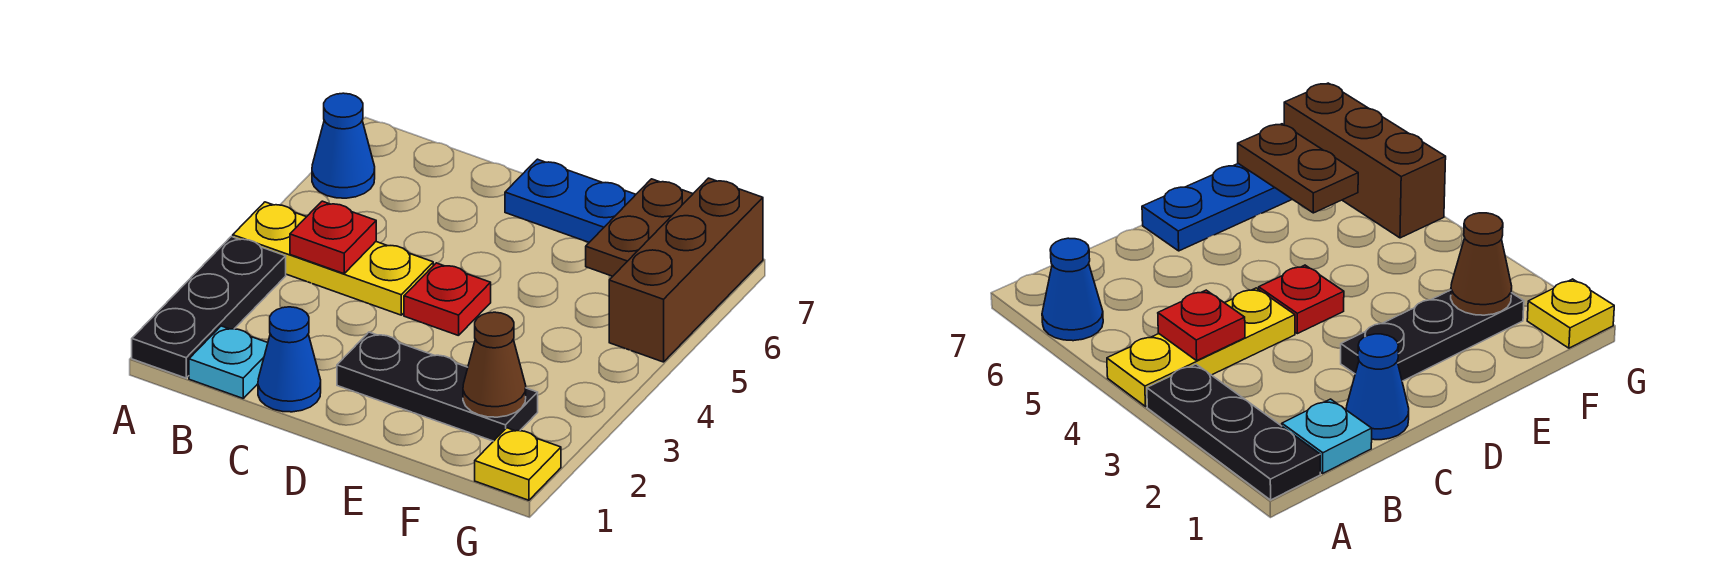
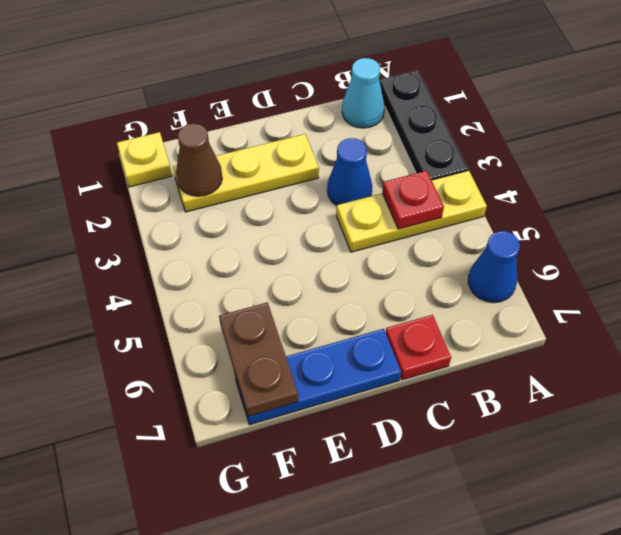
cyan plate B1 level 1 -> cyan cone B1 level 1
blue cone C1 level 1 -> blue cone C3 level 1
black plate D2:F2 level 1 -> yellow plate D2:F2 level 1
red plate D4 level 1 -> red plate C7 level 1
brown brick G5:G7 level 1 -> none

